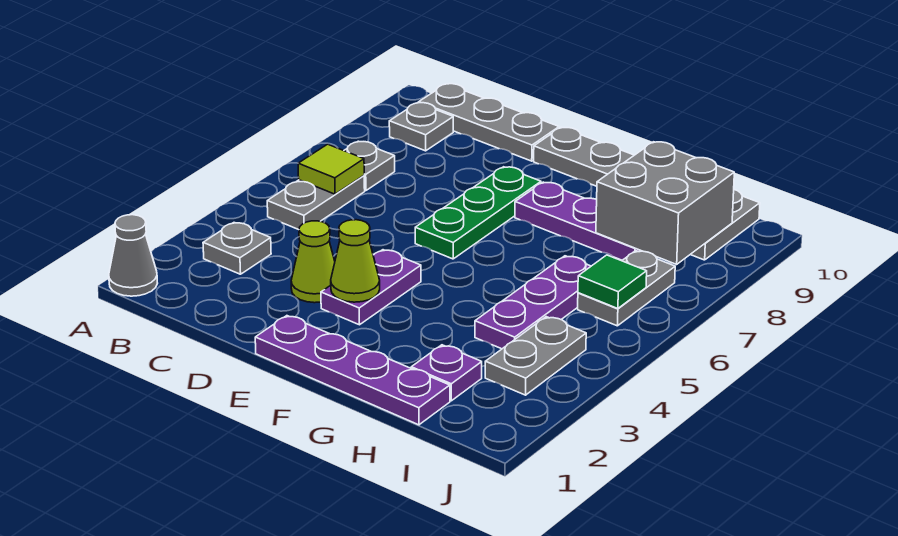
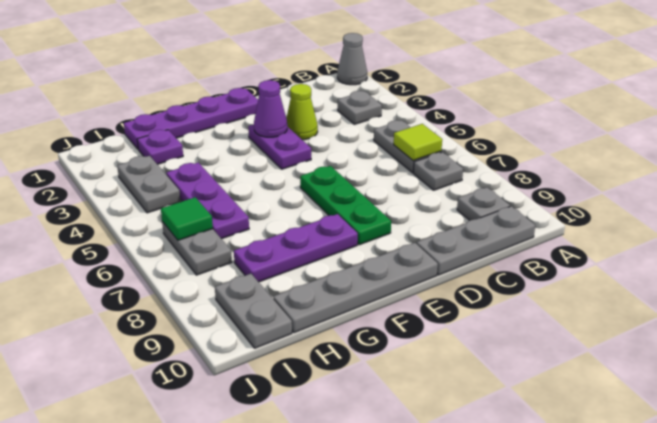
lime cone E3 level 2 -> purple cone E3 level 2
grey brick H8:I9 level 2 -> none

